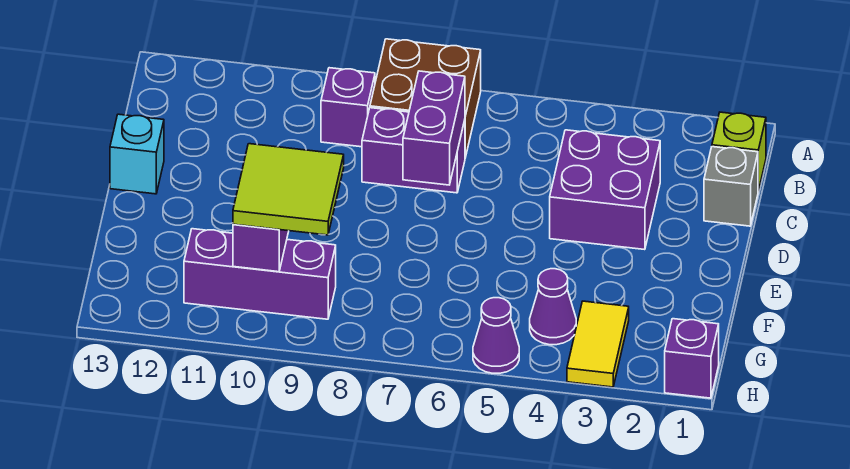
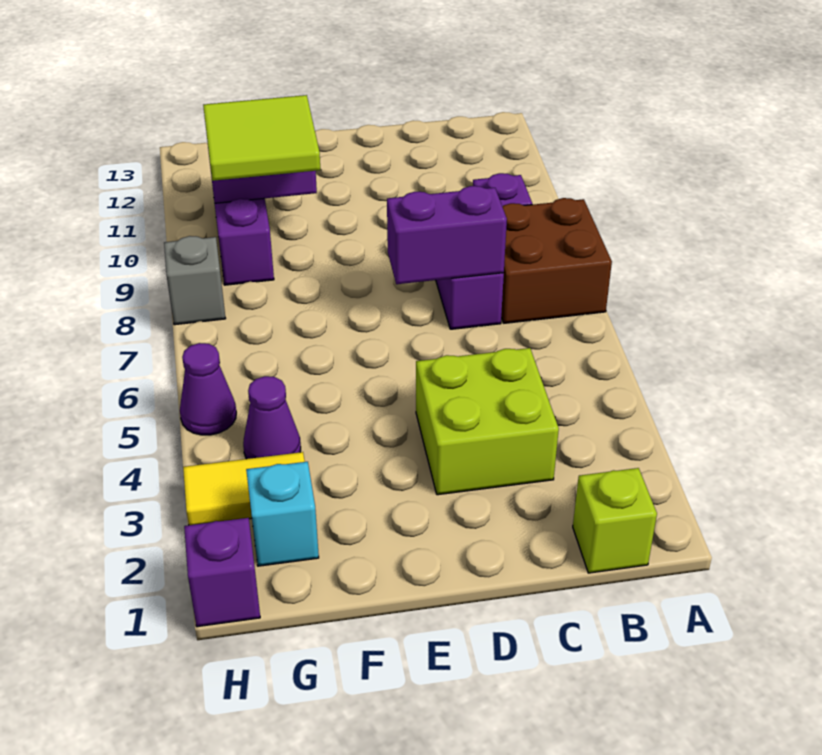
grey brick C1 level 1 -> grey brick H8 level 1
purple brick C3:D4 level 1 -> lime brick C3:D4 level 1
cyan brick D13 level 1 -> cyan brick G2 level 1

